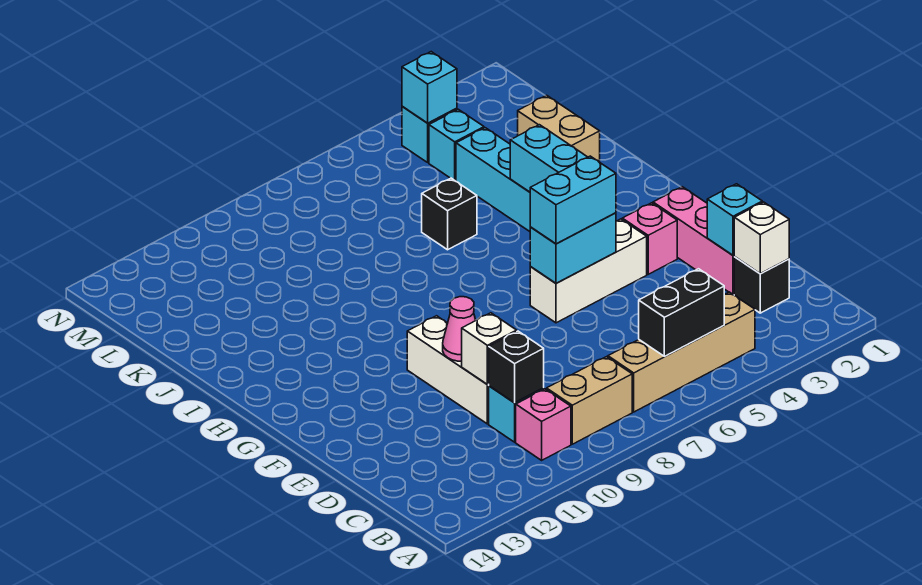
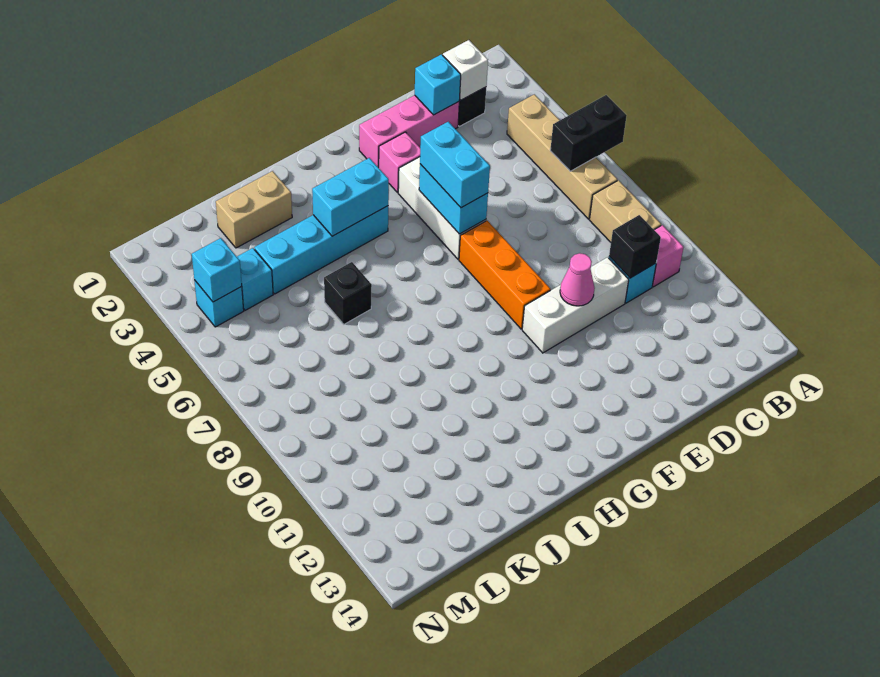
black brick B5:B6 level 2 -> black brick A6:B6 level 2
white brick D10 level 2 -> none
none -> orange brick F7:F9 level 1

